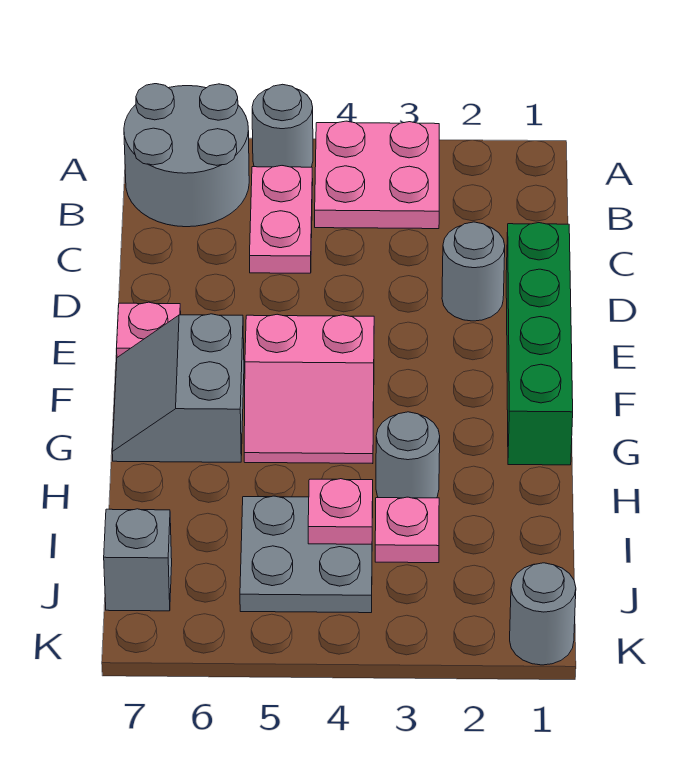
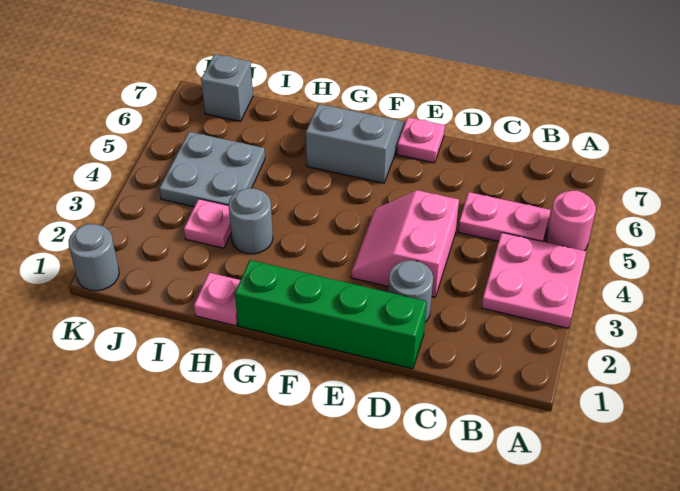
grey round brick A5 level 1 -> pink round brick A5 level 1
grey round brick A6:B7 level 1 -> none
pink slope F4:G5 level 1 top F -> pink slope D3:E4 level 1 top D
pink plate I4 level 2 -> pink plate H1 level 1

